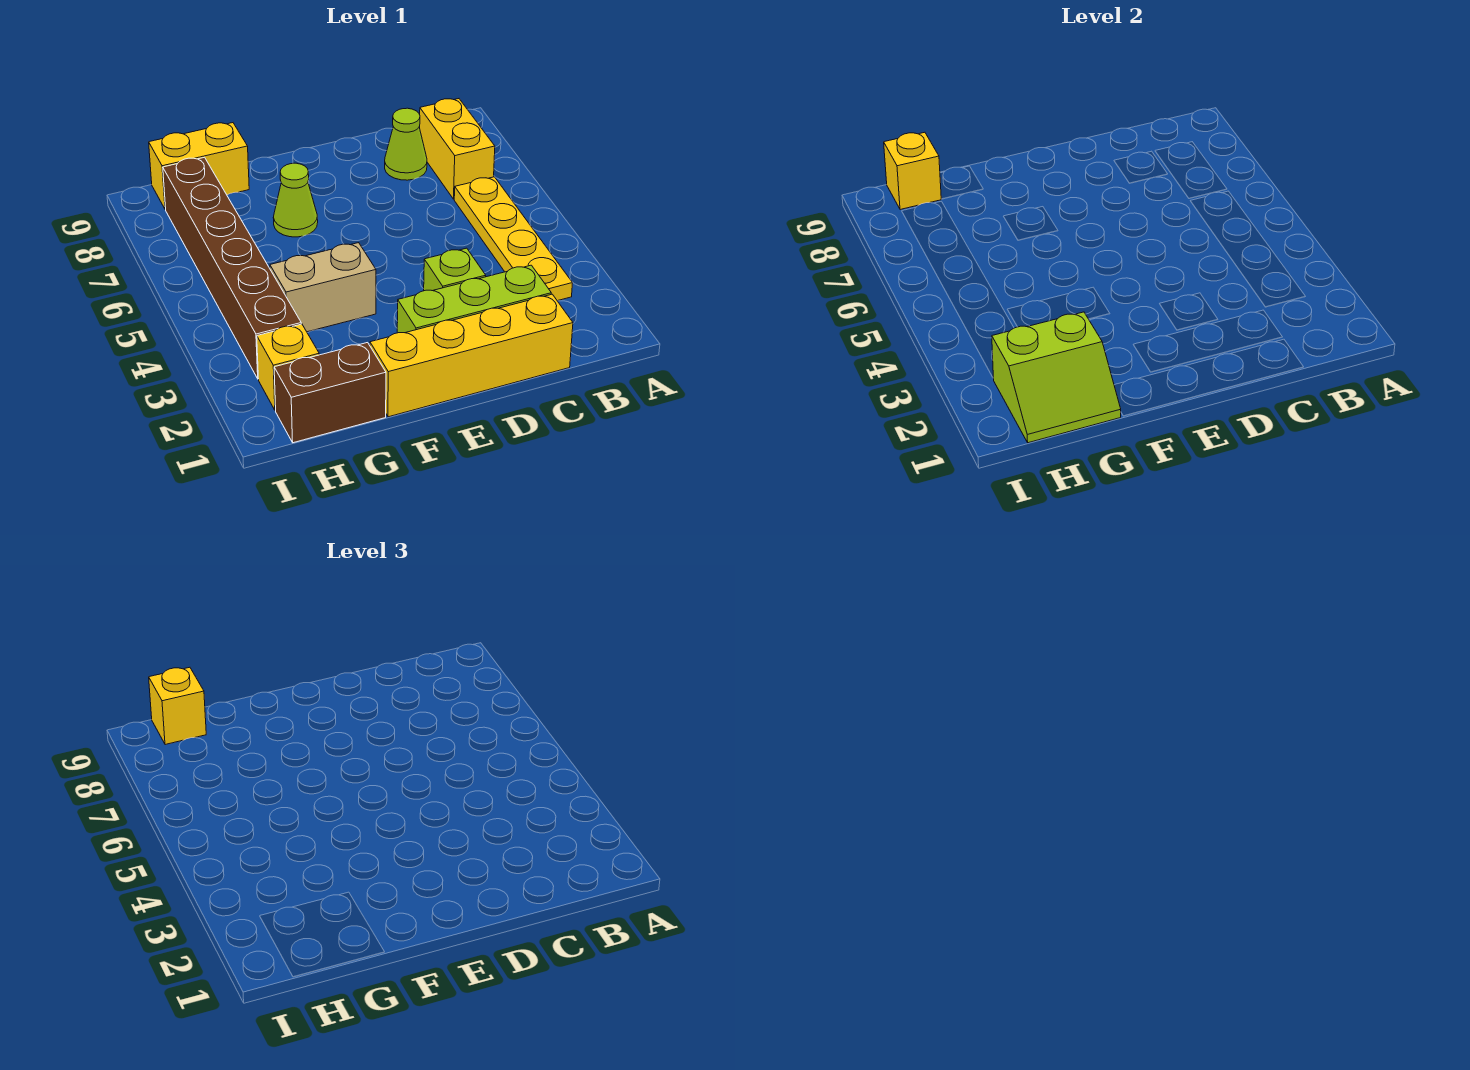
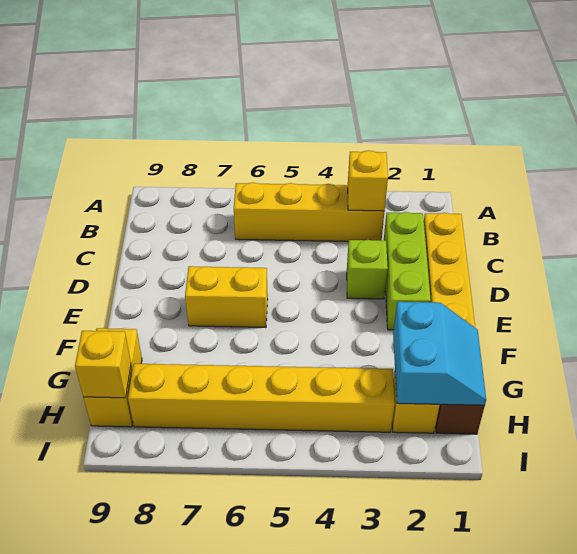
yellow plate B3:B6 level 1 -> yellow brick B3:B6 level 1
yellow brick B7:B8 level 1 -> yellow brick E6:E7 level 1
lime cone C8 level 1 -> none
tan brick F4:G4 level 1 -> none
lime cone F7 level 1 -> none
lime slope G1:H2 level 2 top 2 -> cyan slope G1:H2 level 2 top 2
brown brick H3:H8 level 1 -> yellow brick H3:H8 level 1
yellow brick H9 level 3 -> yellow brick B3 level 2

